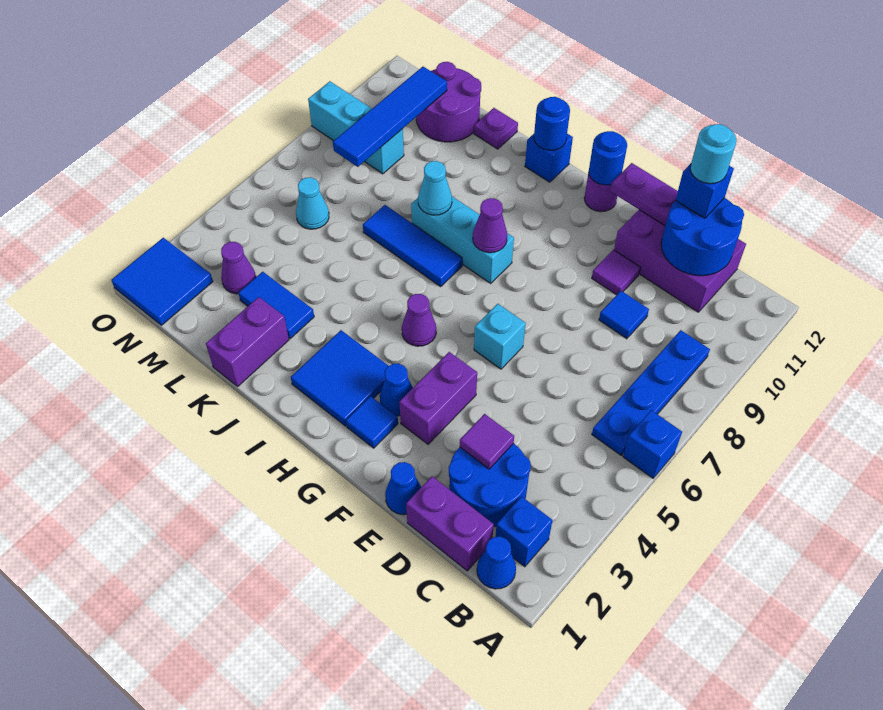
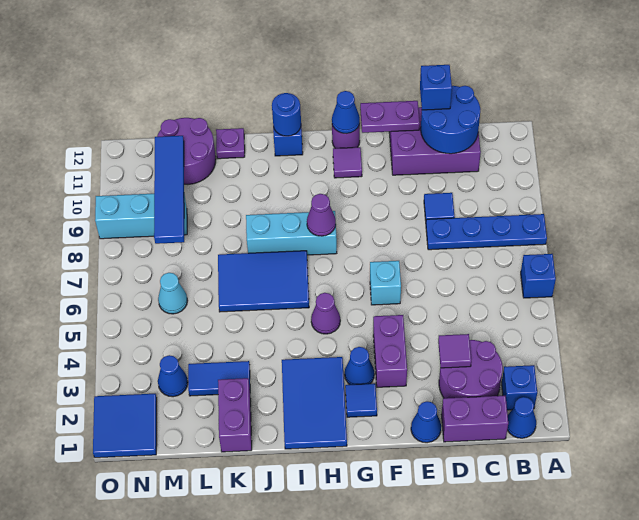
blue plate B6:B9 level 1 -> blue plate A8:D8 level 1
blue round brick C2:D3 level 1 -> purple round brick C2:D3 level 1
cyan round brick D12 level 4 -> none
purple tile E10 level 1 -> purple tile G11 level 1
blue round brick G12 level 2 -> blue cone G12 level 2
blue tile H2:I3 level 1 -> blue tile H1:I3 level 1
blue tile I7:K7 level 1 -> blue tile I6:K7 level 1
cyan cone J8 level 2 -> none
purple cone M3 level 1 -> blue cone M3 level 1

